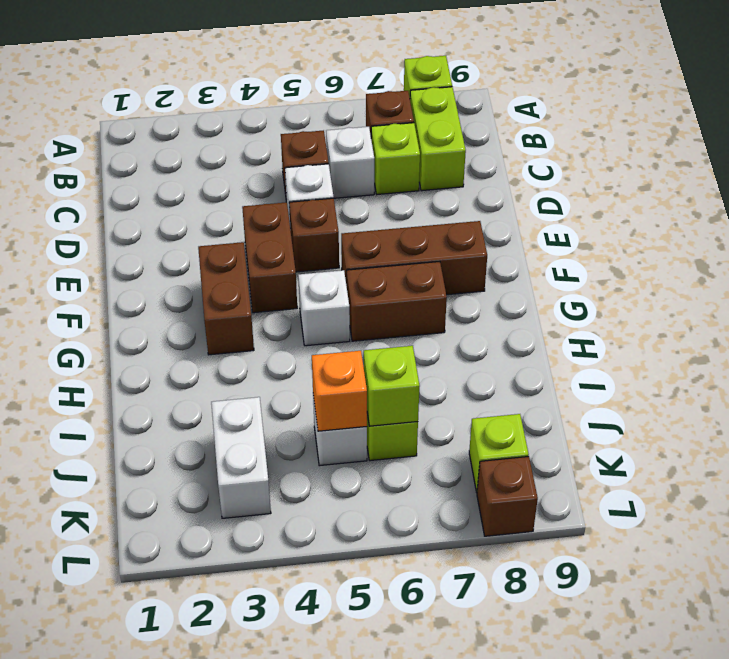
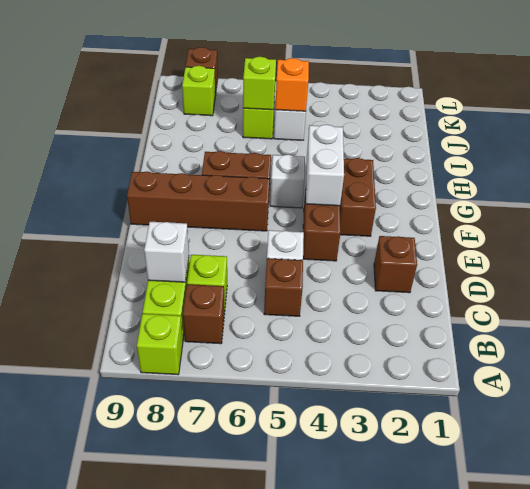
white brick C6 level 1 -> white brick C8 level 2
brown brick E5 level 1 -> brown brick D2 level 1
brown brick F6:F8 level 1 -> brown brick F6:F9 level 1
white brick J3:K3 level 1 -> white brick F4:G4 level 2

